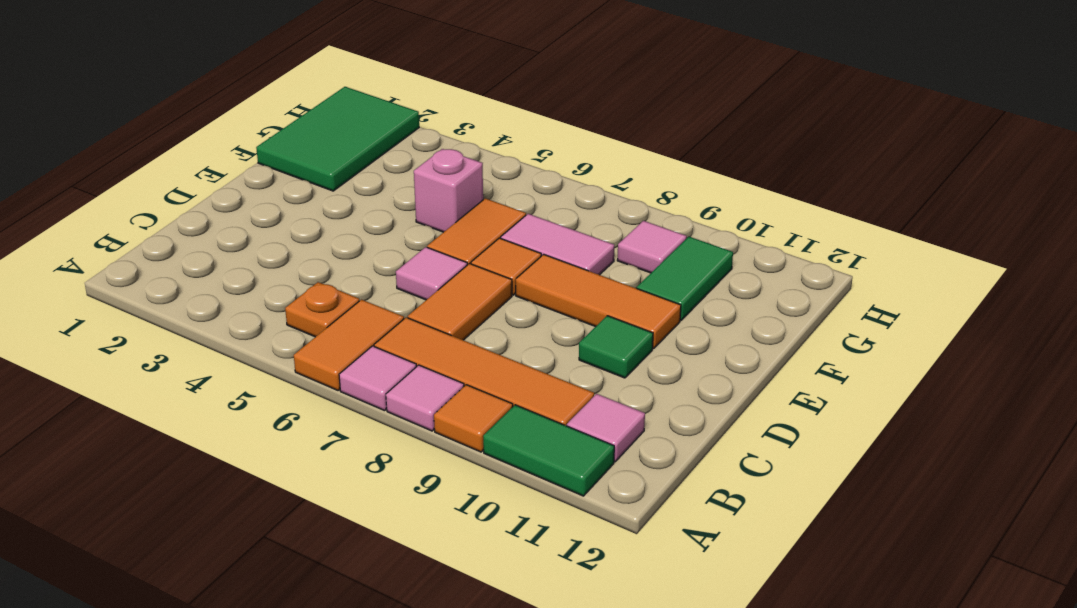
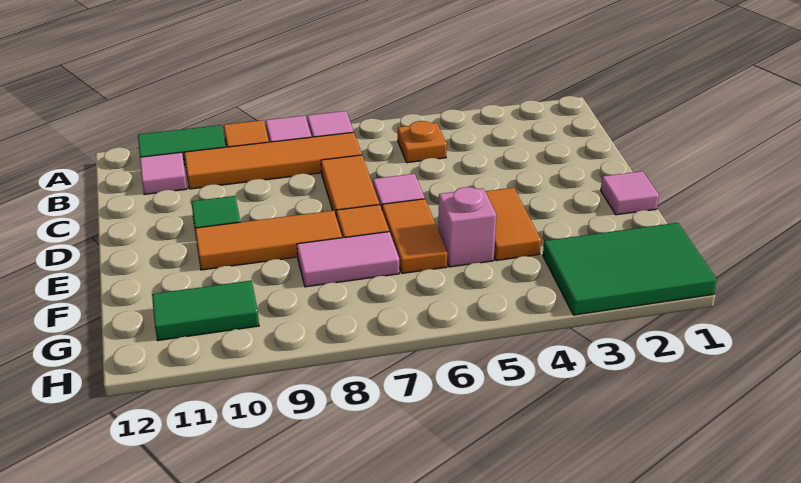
orange tile A6:B6 level 1 -> orange tile E4:F4 level 1
green tile F1:H2 level 1 -> green tile G1:H3 level 1
green tile F10:G10 level 1 -> green tile G10:G11 level 1
pink tile G9 level 1 -> pink tile E1 level 1

